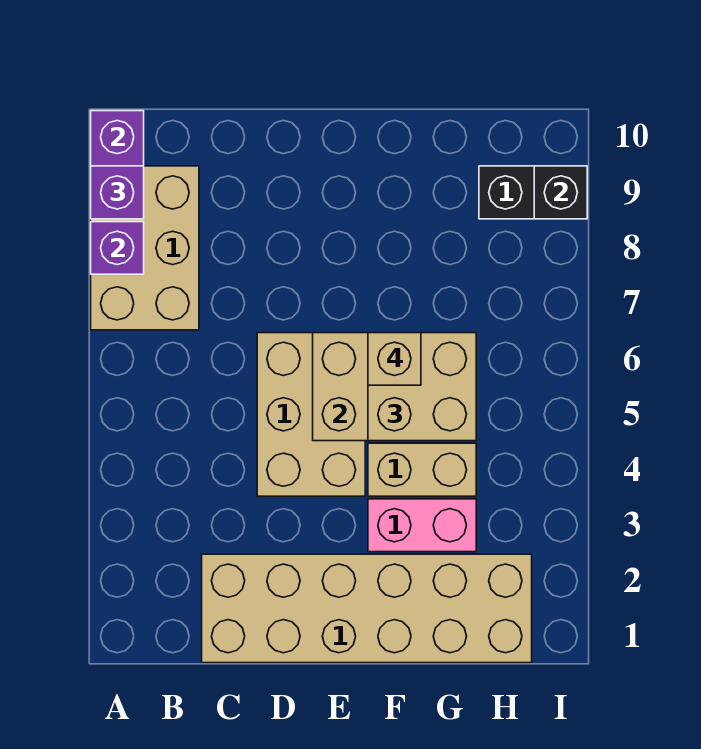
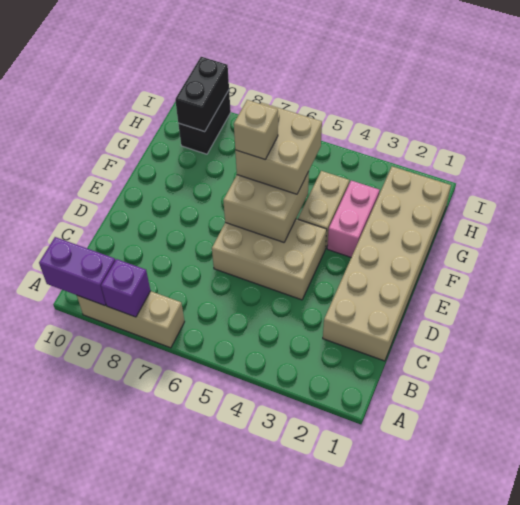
tan brick A7:B9 level 1 -> tan brick A7:A9 level 1
purple brick A9 level 3 -> none
black brick I9 level 2 -> black brick H9:I9 level 2

